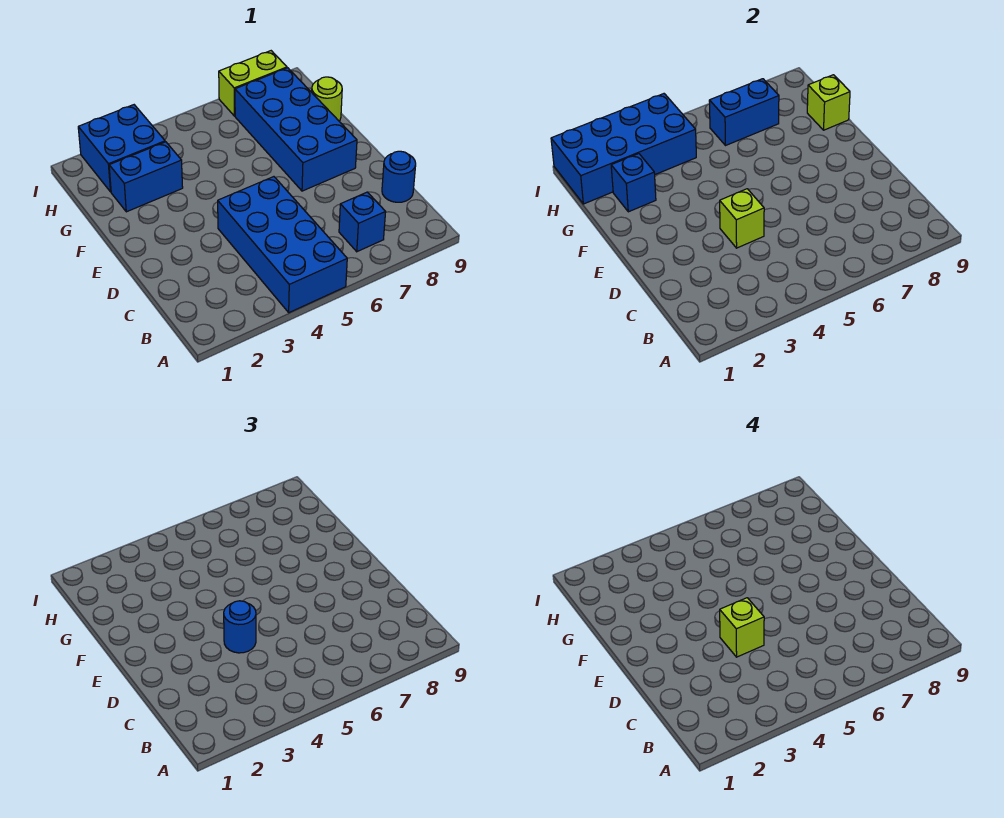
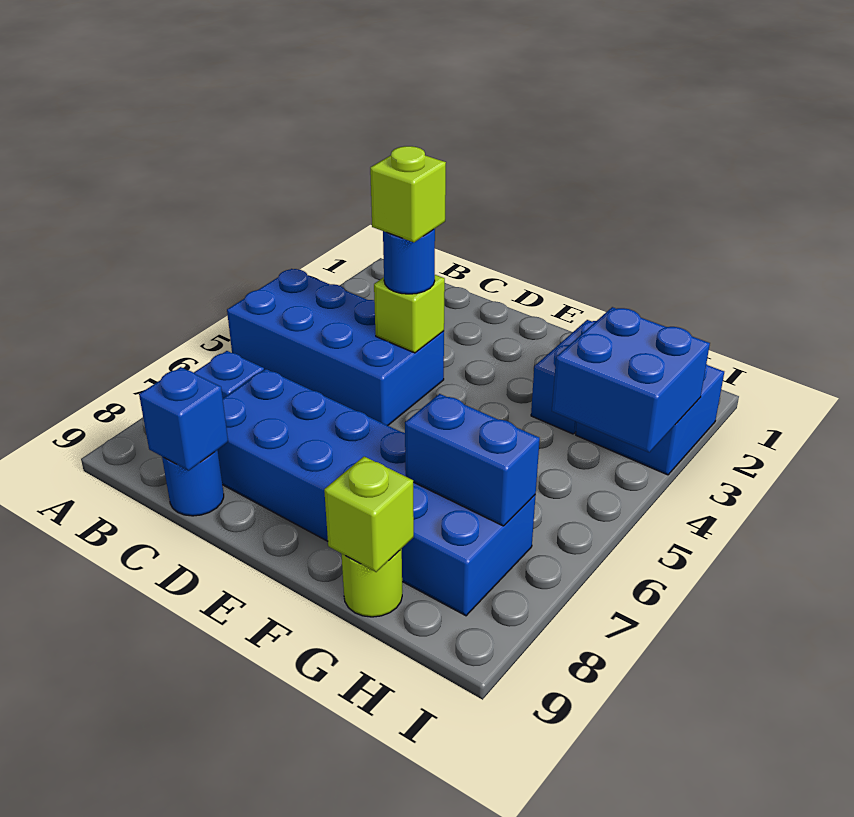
blue brick E7:H8 level 1 -> blue brick C7:H8 level 1
blue brick G2 level 2 -> blue brick C9 level 2
blue brick H1:I4 level 2 -> blue brick H3:I4 level 2
blue brick H6:H7 level 2 -> blue brick G7:H7 level 2
lime brick I7:I8 level 1 -> none

